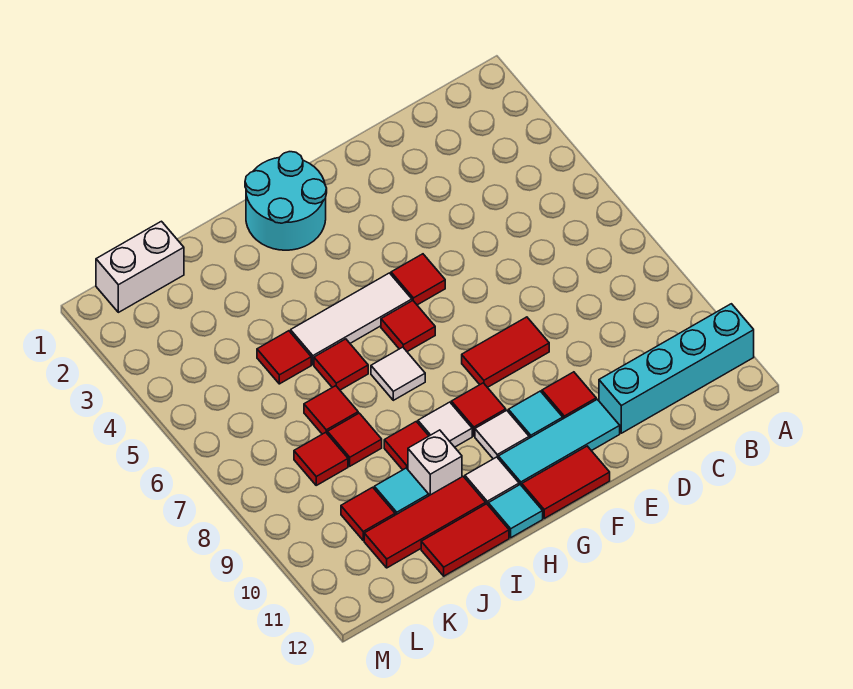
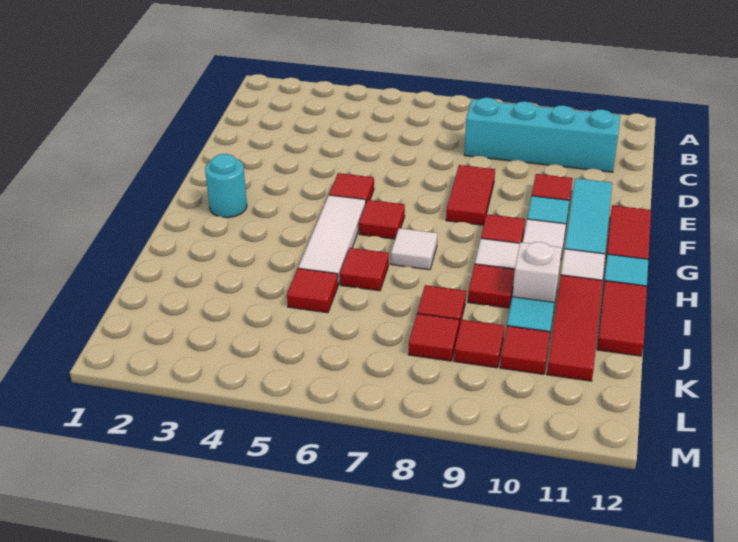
cyan brick A11:D11 level 1 -> cyan brick C8:C11 level 1
cyan round brick G1:H2 level 1 -> cyan round brick G2 level 1
red tile J7 level 1 -> red tile K9 level 1
white brick K1:L1 level 1 -> none

